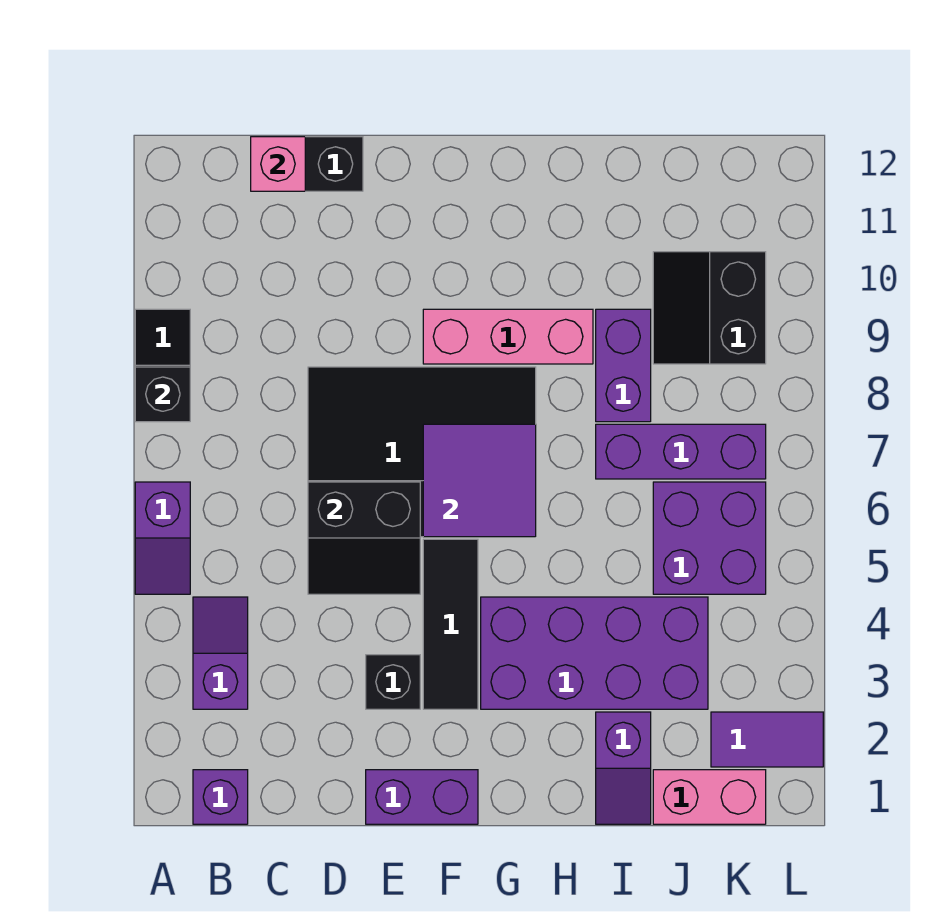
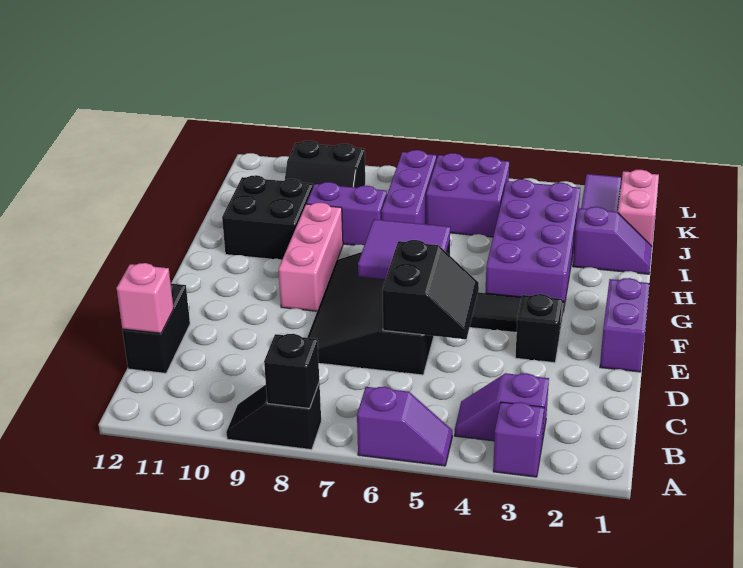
purple brick B1 level 1 -> purple brick A3 level 1
none -> black brick H10:I11 level 1

